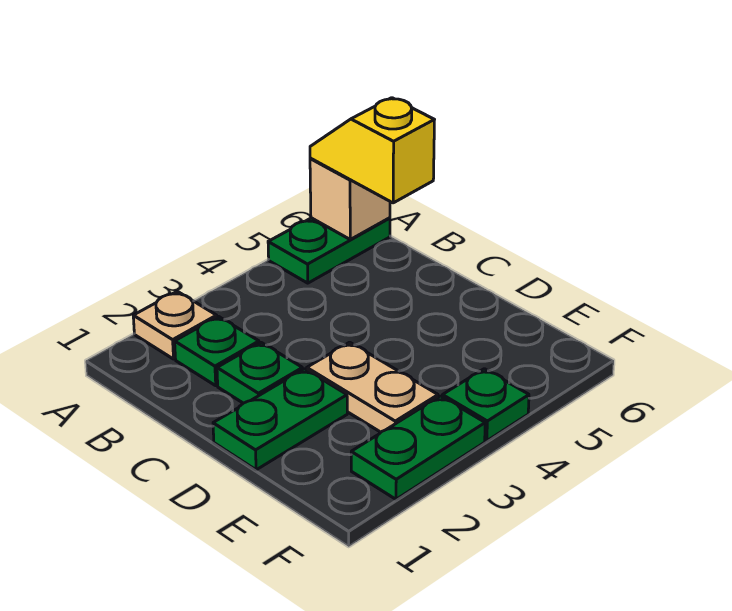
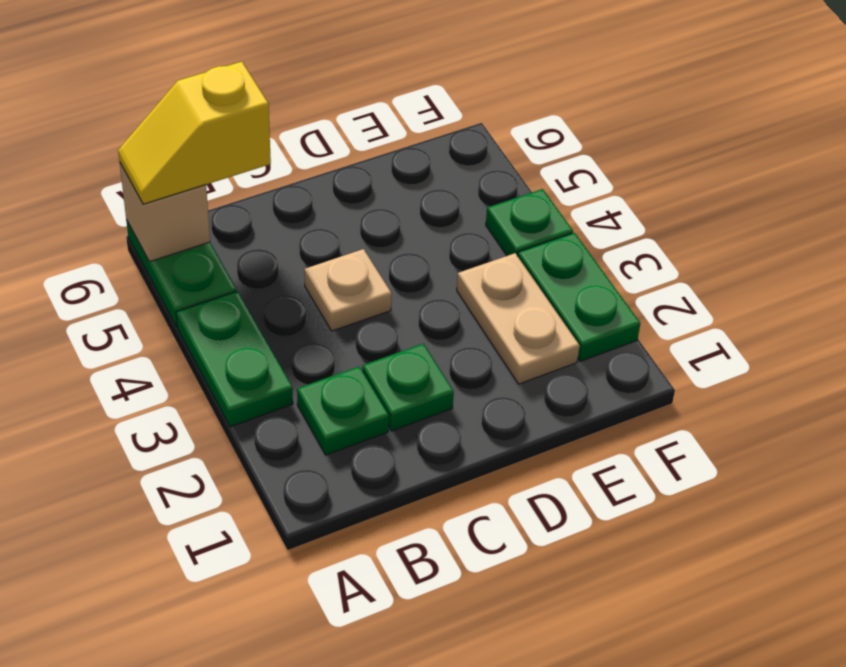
tan plate A2 level 1 -> tan plate C4 level 1
green plate D1:D2 level 1 -> green plate A3:A4 level 1
tan plate D3:E3 level 1 -> tan plate E2:E3 level 1

